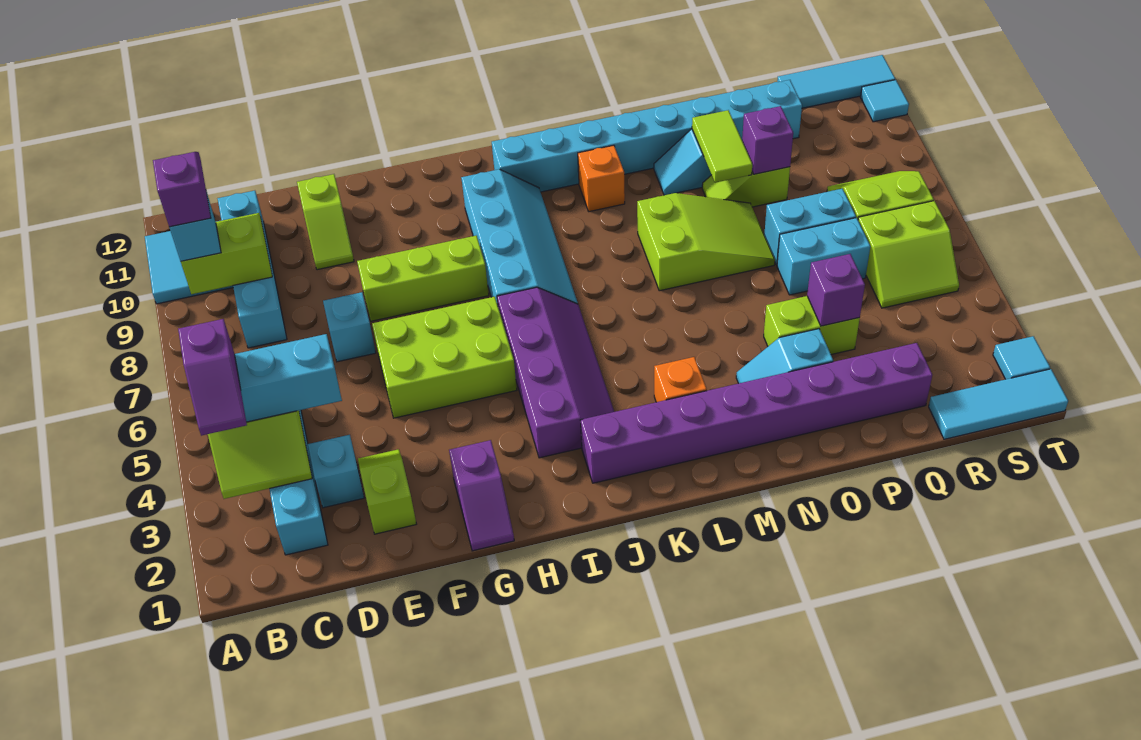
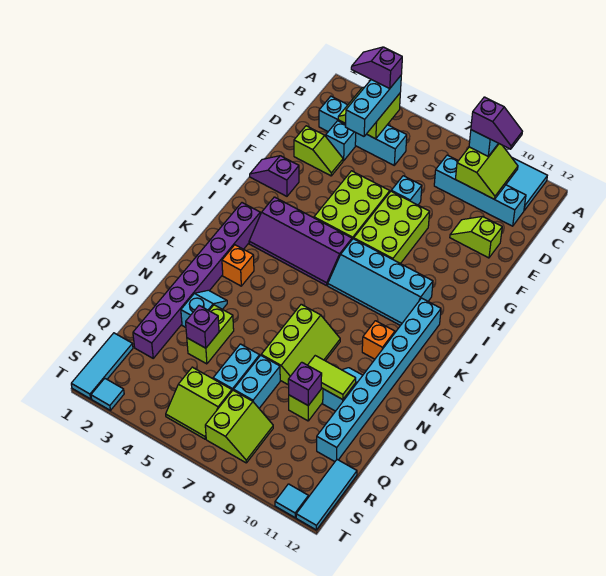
lime brick F8:H8 level 1 -> lime brick F7:H8 level 1
lime slope M7:O8 level 1 top M -> lime slope M7:O8 level 1 top 7
lime slope R5:S6 level 1 top 6 -> lime slope R5:S6 level 1 top R

